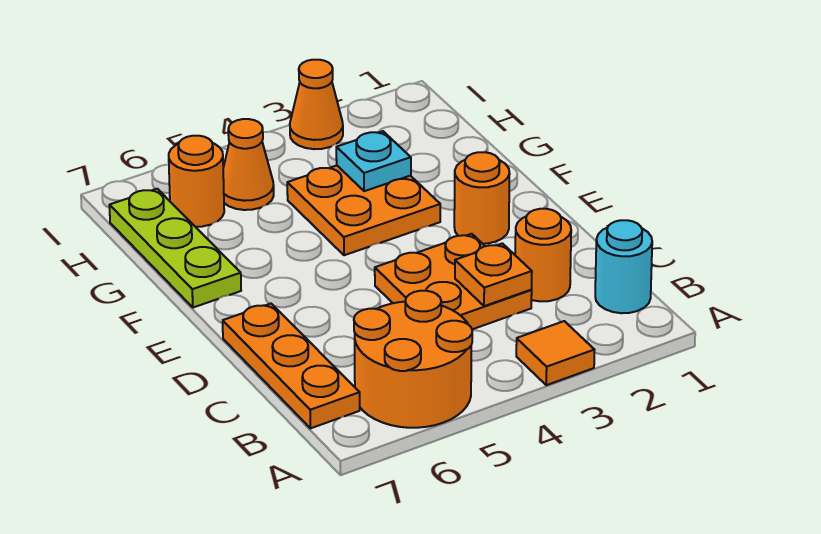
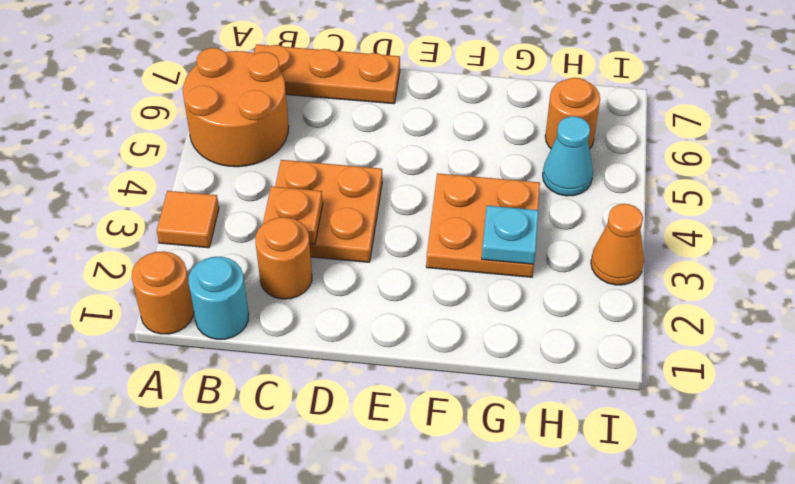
orange round brick E2 level 1 -> orange round brick A1 level 1
lime plate F7:H7 level 1 -> none
orange cone H5 level 1 -> cyan cone H5 level 1

